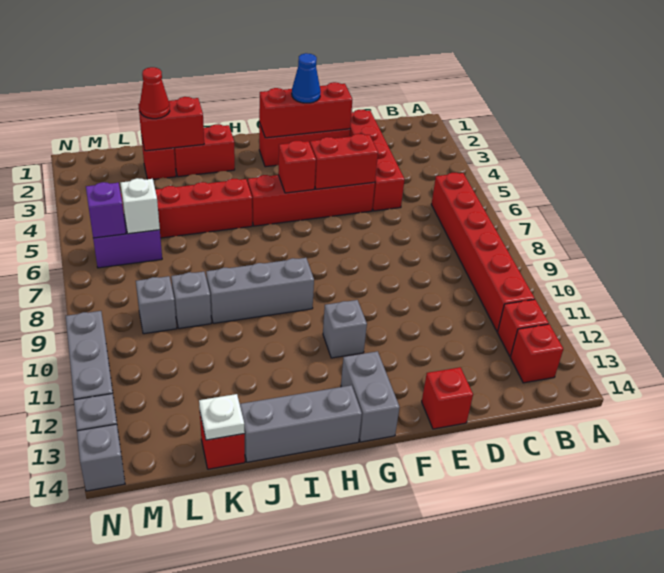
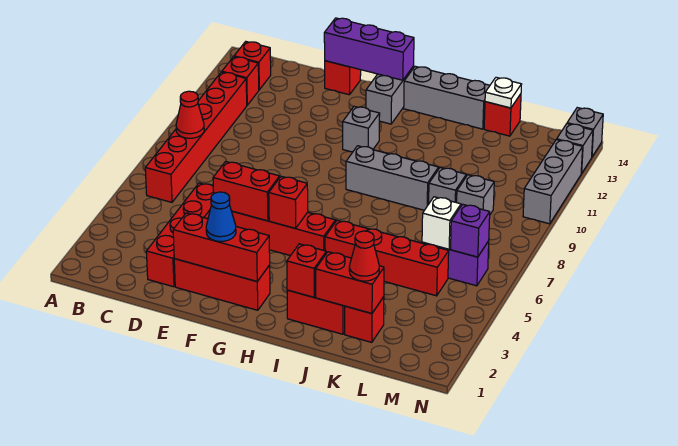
none -> red cone B8 level 2
none -> purple brick E14:G14 level 2
none -> red brick I2 level 2

